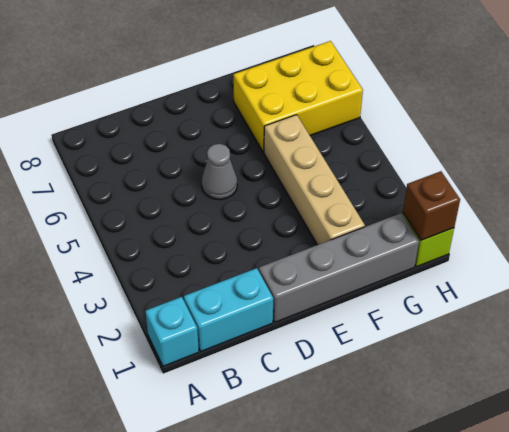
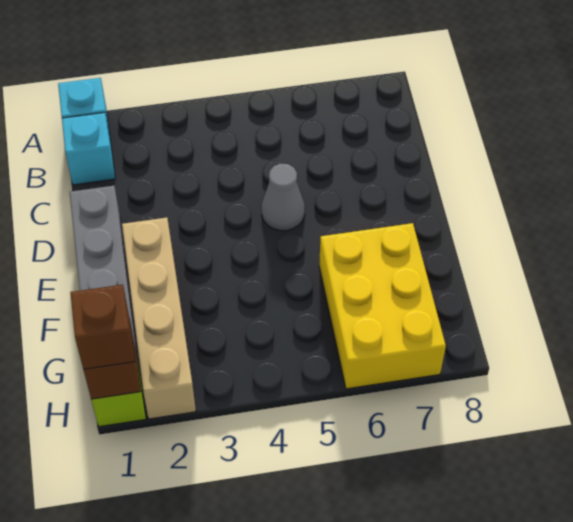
cyan brick B1:C1 level 1 -> cyan brick B1 level 1
tan brick F2:F5 level 1 -> tan brick E2:H2 level 1
none -> brown brick H1 level 3

